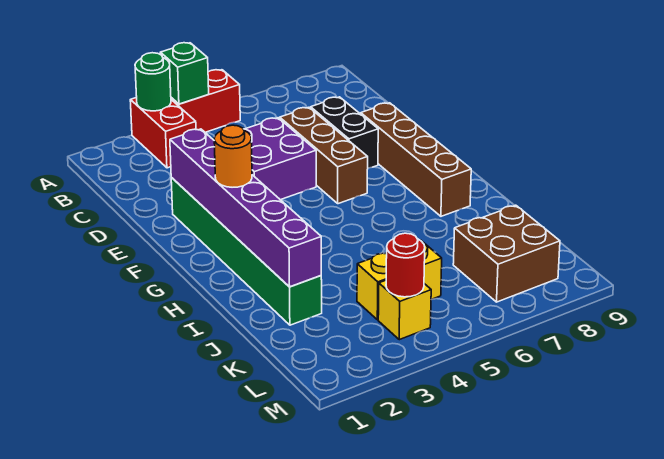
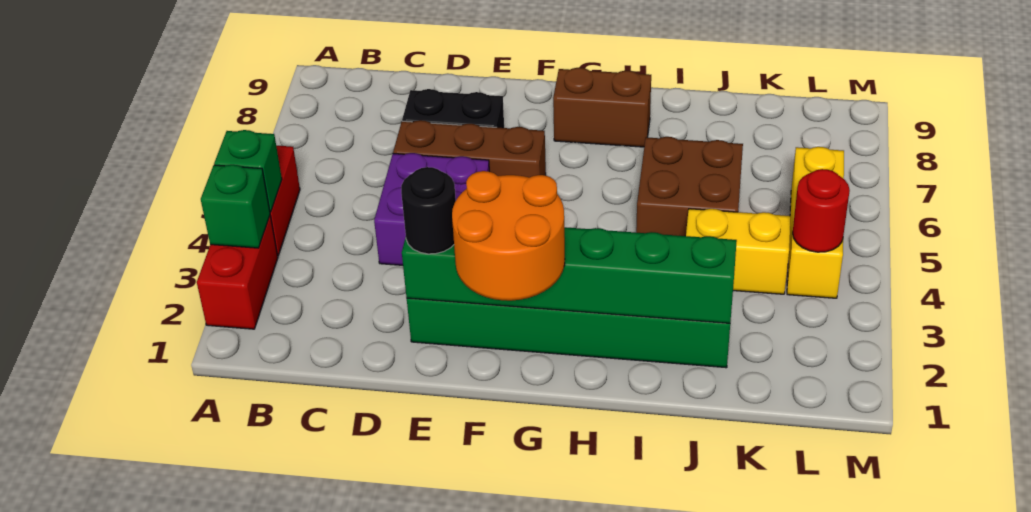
red brick A3:B3 level 1 -> red brick A2:A3 level 1
green round brick A3 level 2 -> green brick A3 level 2
purple brick E2:J2 level 2 -> green brick E2:J2 level 2
none -> black round brick E2 level 3
brown brick E8:H8 level 1 -> brown brick G8:H8 level 1
orange round brick G2 level 3 -> orange round brick F1:G2 level 3
yellow brick K4:K5 level 1 -> yellow brick J4:K4 level 1
brown brick K7:L8 level 1 -> brown brick I5:J6 level 1
yellow brick L4 level 1 -> yellow brick L4:L6 level 1

